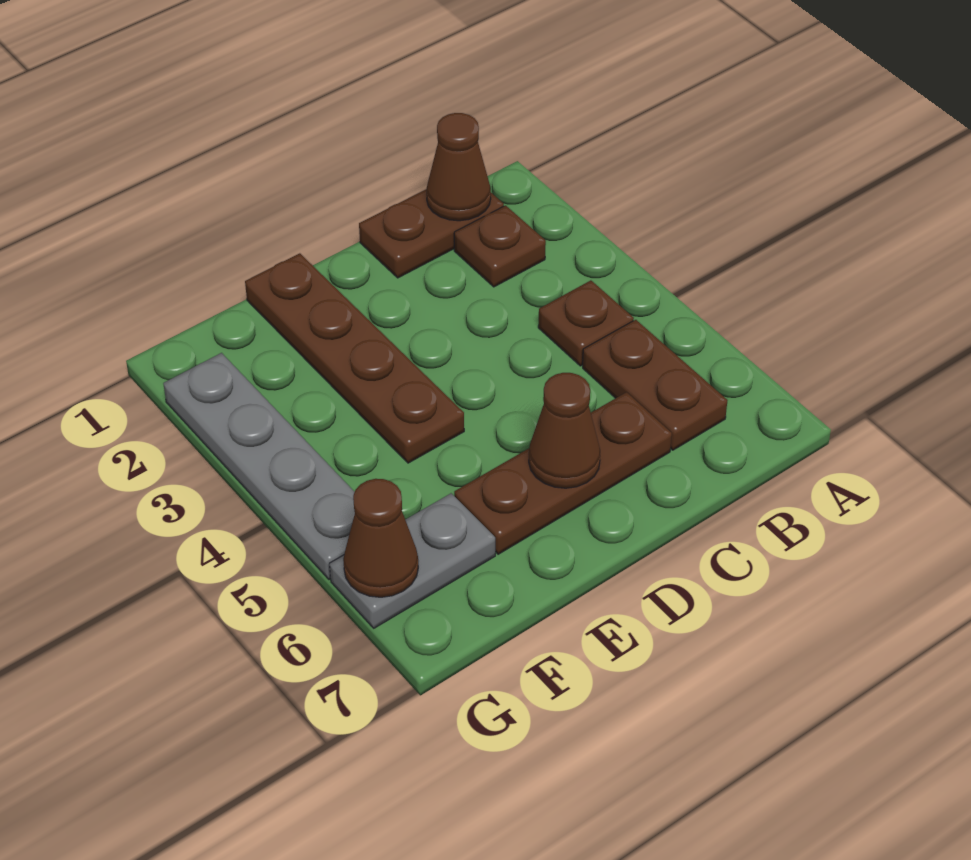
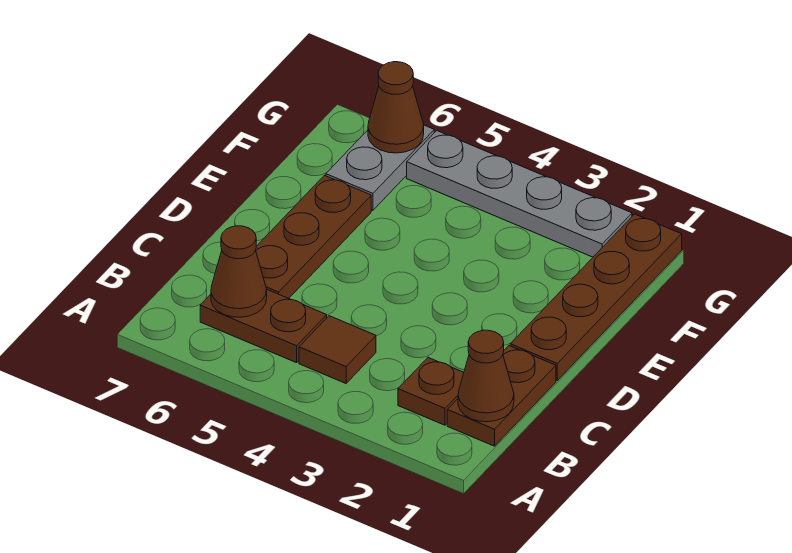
brown plate B4 level 1 -> brown tile B4 level 1
brown cone D6 level 2 -> brown cone B6 level 2
brown plate E1:E4 level 1 -> brown plate D1:G1 level 1

